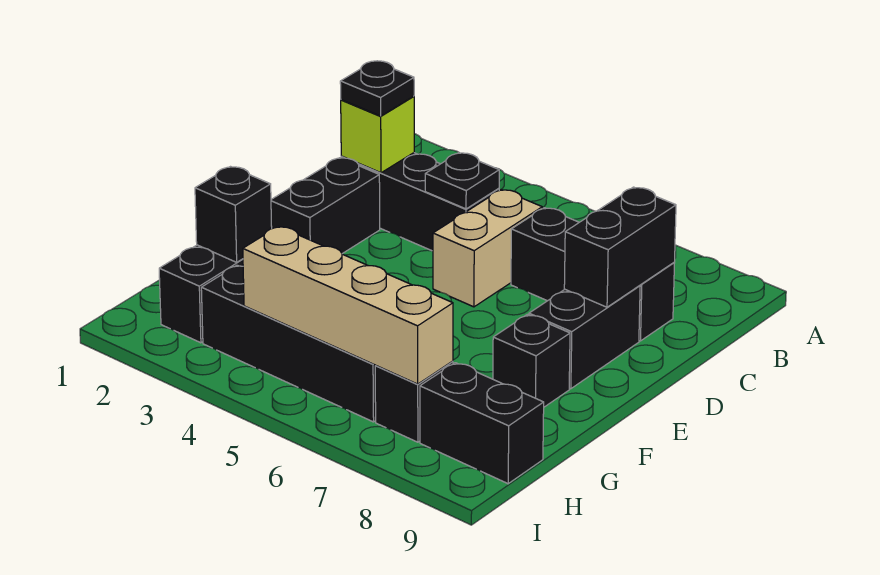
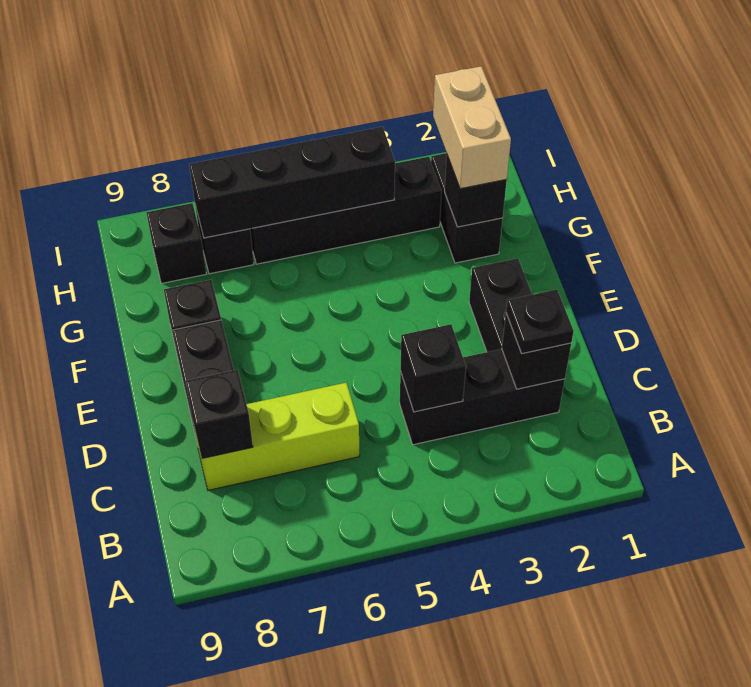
lime brick C2 level 2 -> black brick C2 level 2
black plate C4 level 2 -> black brick C4 level 2
tan brick C5:D5 level 1 -> tan brick G2:H2 level 3
black brick C6:C8 level 1 -> lime brick C6:C8 level 1
black brick C8:D8 level 2 -> black brick C8 level 2
tan brick H4:H7 level 2 -> black brick H4:H7 level 2
black brick H8:H9 level 1 -> black brick H8 level 1

